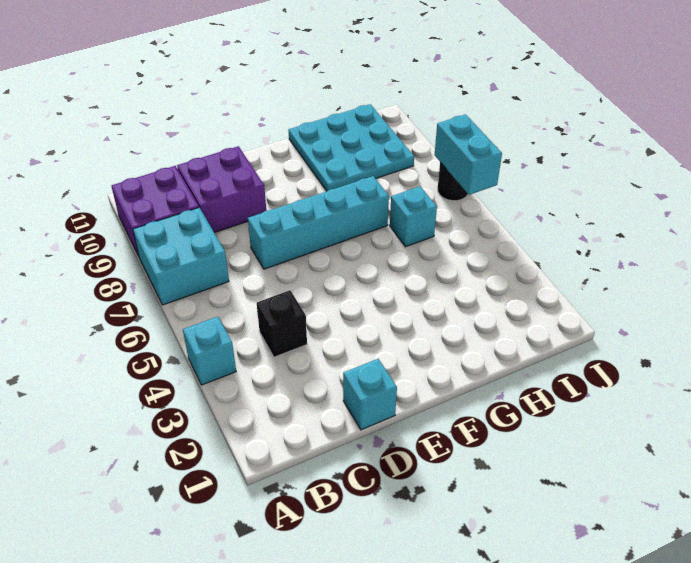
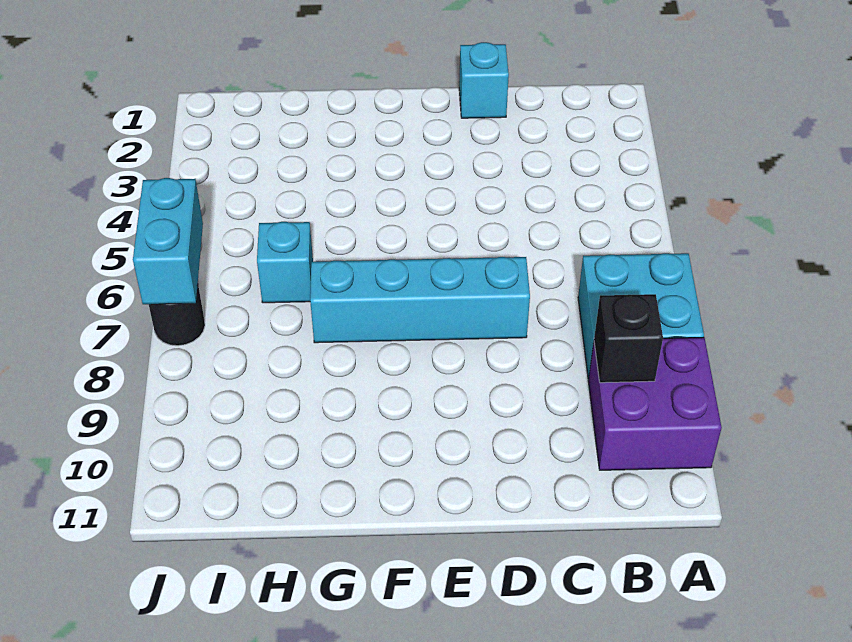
cyan brick A4 level 1 -> none
black brick C4 level 1 -> black brick B9 level 2
purple brick C9:D10 level 1 -> none
cyan plate G9:I11 level 1 -> none

